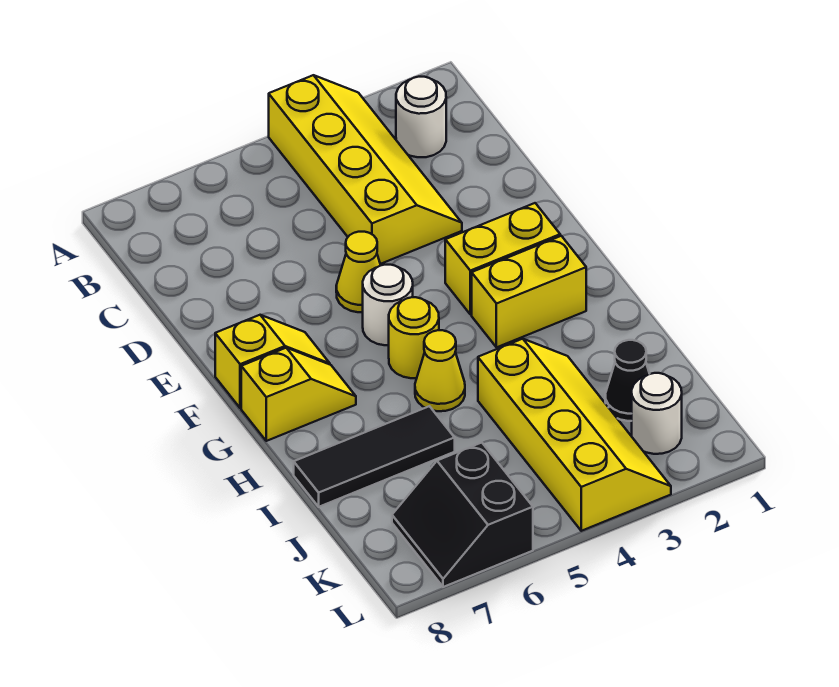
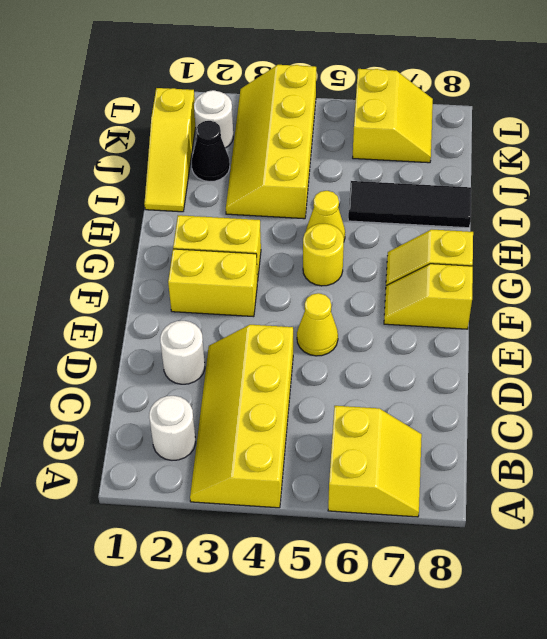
none -> yellow slope A6:B7 level 1 top 6
white round brick F5 level 1 -> white round brick D2 level 1
none -> yellow slope I1:K1 level 1 top K
black slope K6:L7 level 1 top 6 -> yellow slope K6:L7 level 1 top 6

